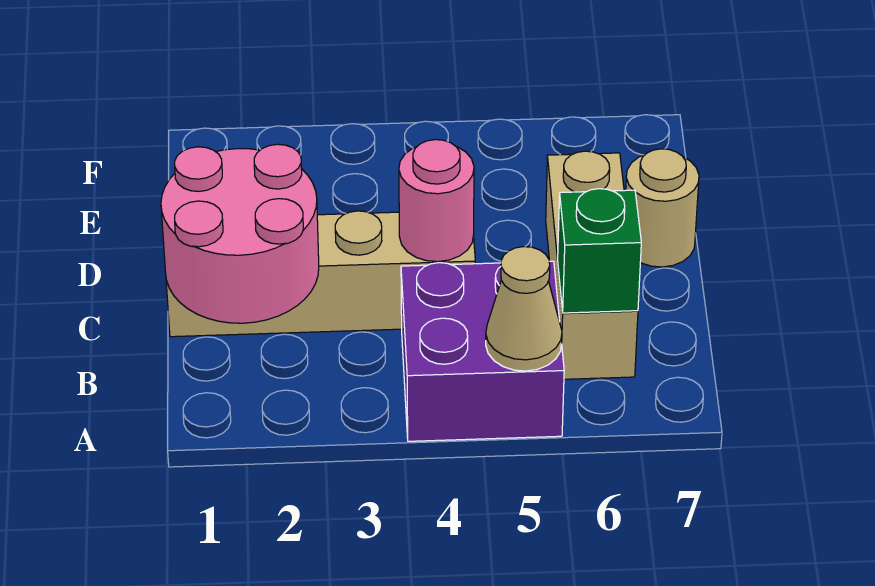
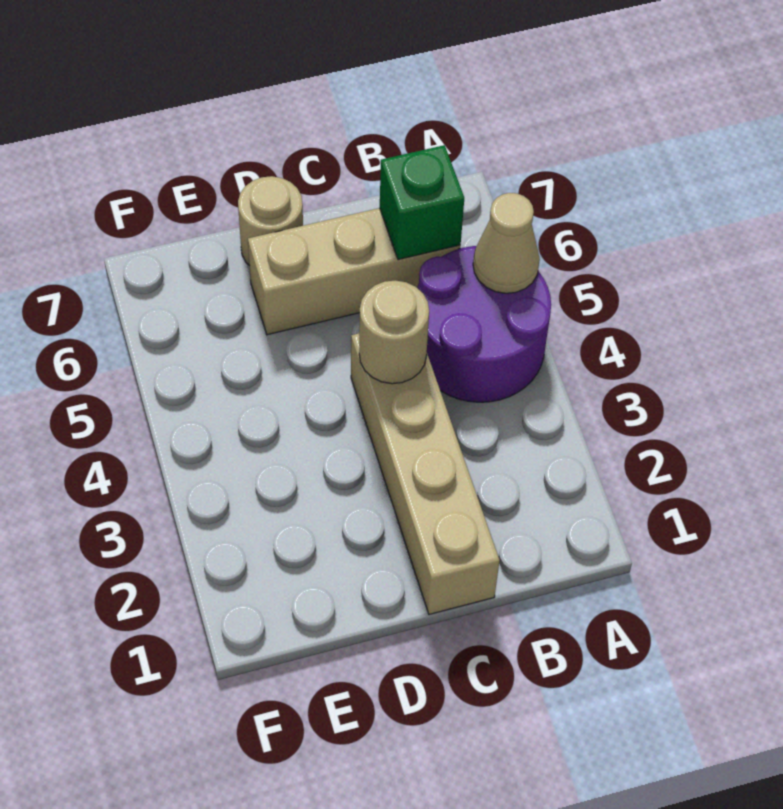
purple brick A4:B5 level 1 -> purple round brick A4:B5 level 1
pink round brick B1:C2 level 2 -> none
pink round brick C4 level 2 -> tan round brick C4 level 2

